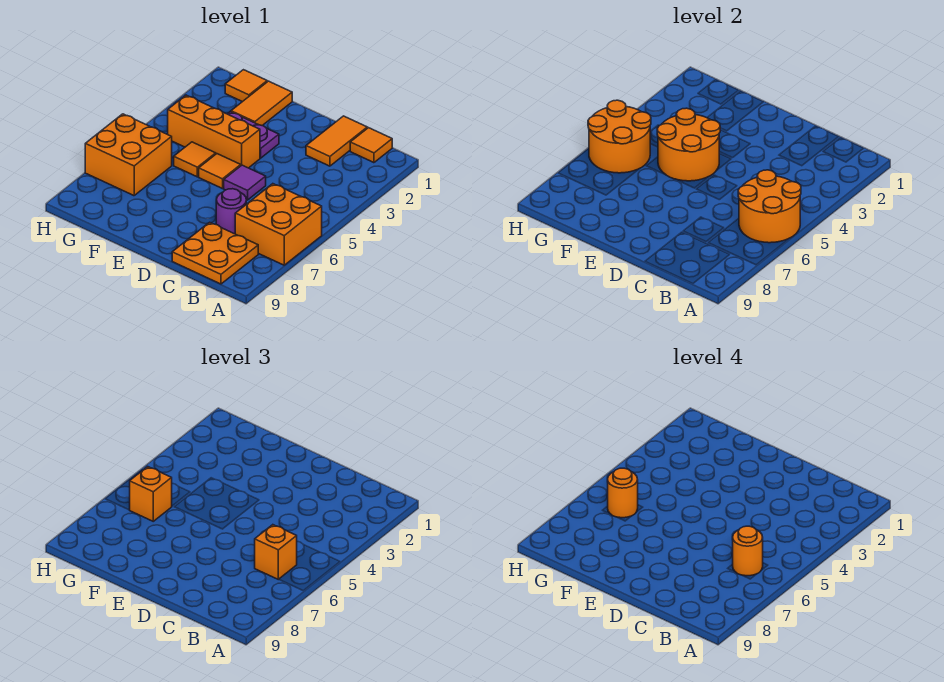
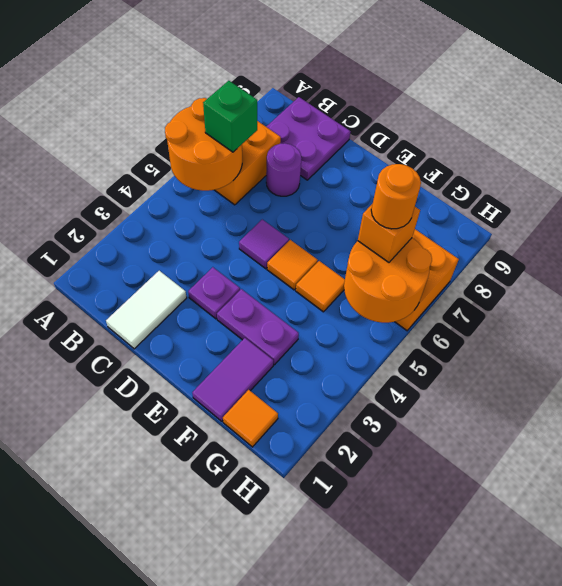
orange tile B1 level 1 -> none
orange brick B6 level 3 -> green brick B6 level 3
orange round brick B6 level 4 -> none
orange plate B8:C9 level 1 -> purple plate B8:C9 level 1
orange tile C1:C2 level 1 -> white tile C1:C2 level 1
none -> purple plate D3 level 1
orange brick E4:G4 level 1 -> none
orange round brick E4:F5 level 2 -> none
orange tile F1:F2 level 1 -> purple tile F1:F2 level 1

